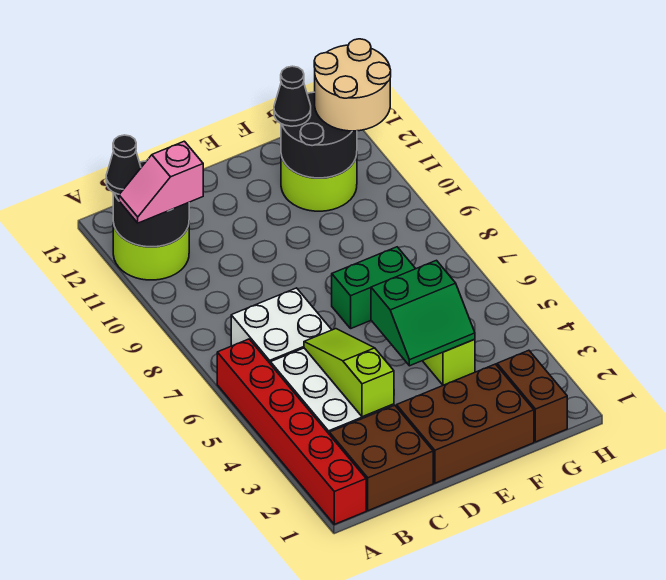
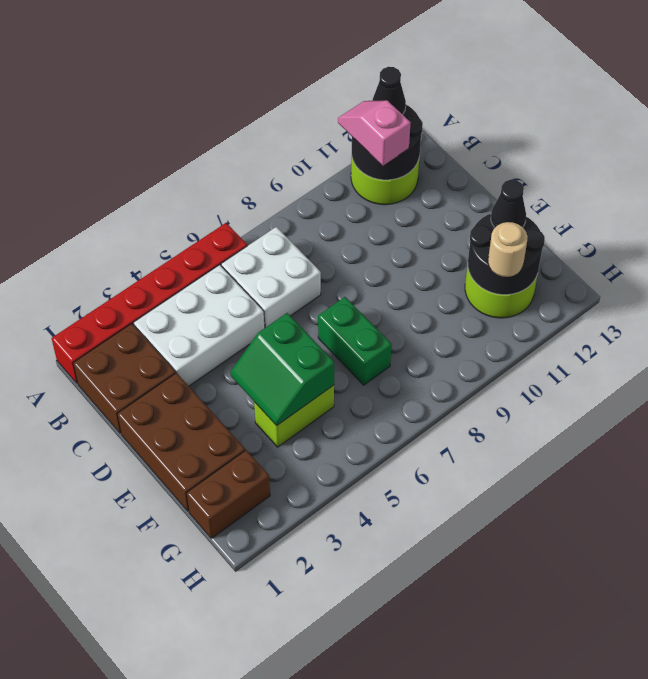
lime slope C3:C5 level 2 top 3 -> none
tan round brick G11:H12 level 3 -> tan round brick G11 level 3

